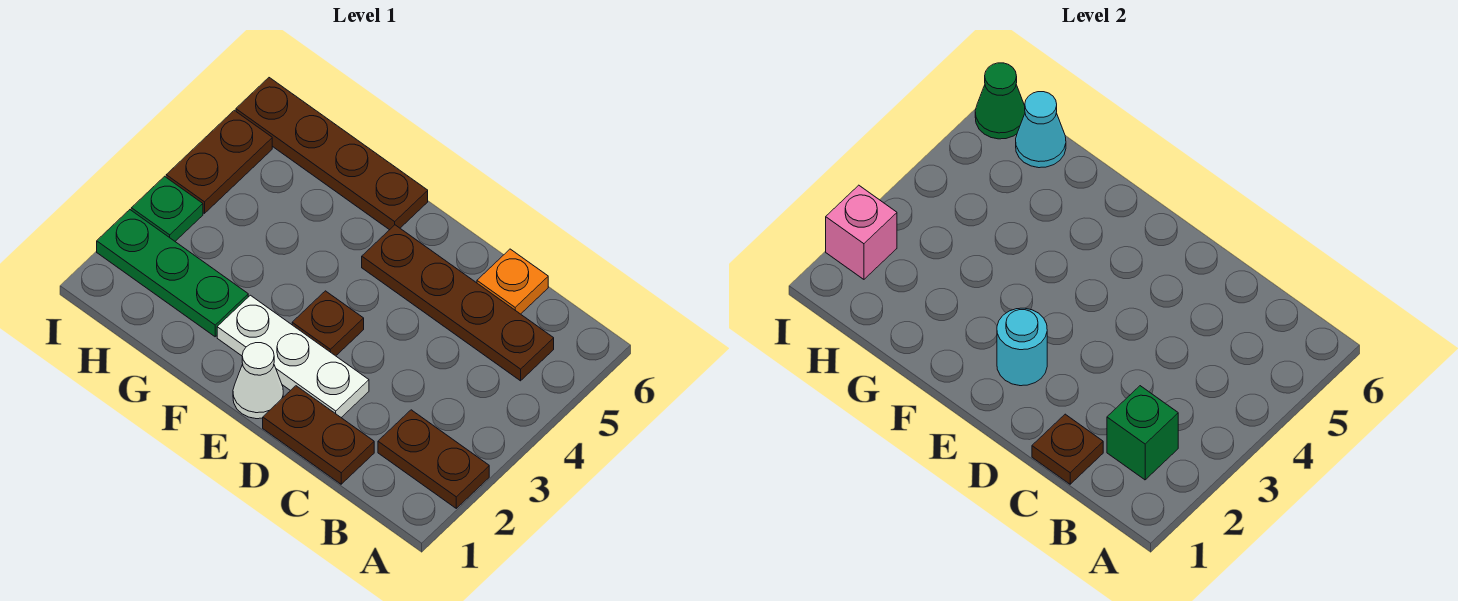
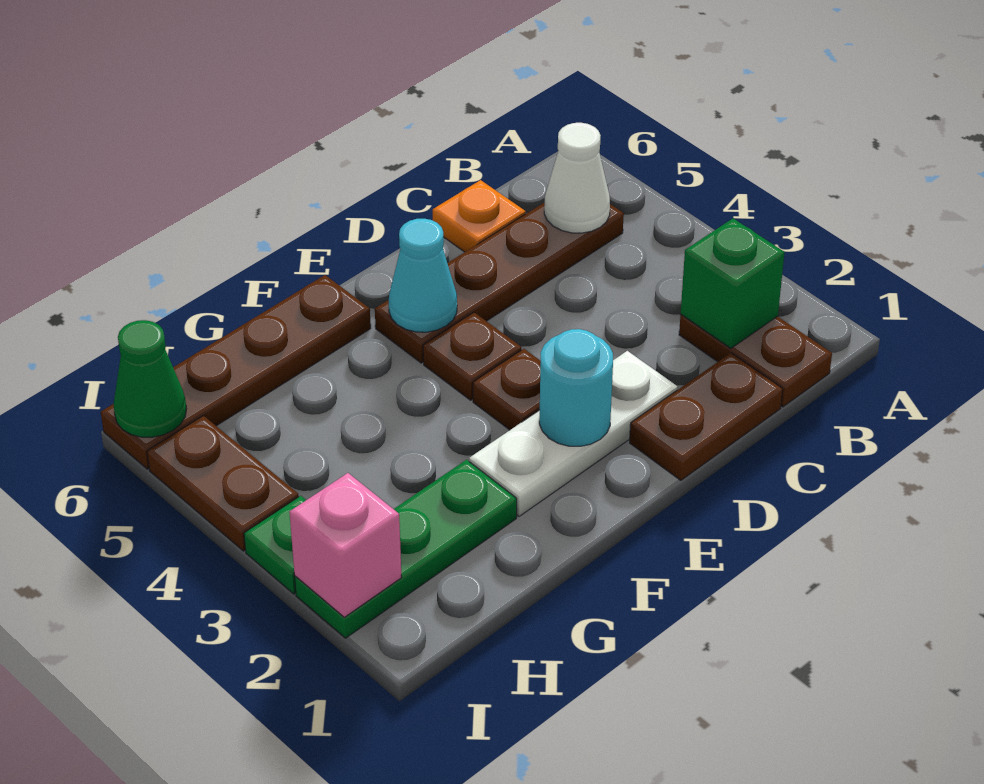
brown plate A2:B2 level 1 -> brown plate B1:B2 level 1
brown plate C1 level 2 -> brown plate E4 level 1
white cone E1 level 1 -> white cone B5 level 2
cyan cone H6 level 2 -> cyan cone E5 level 2

